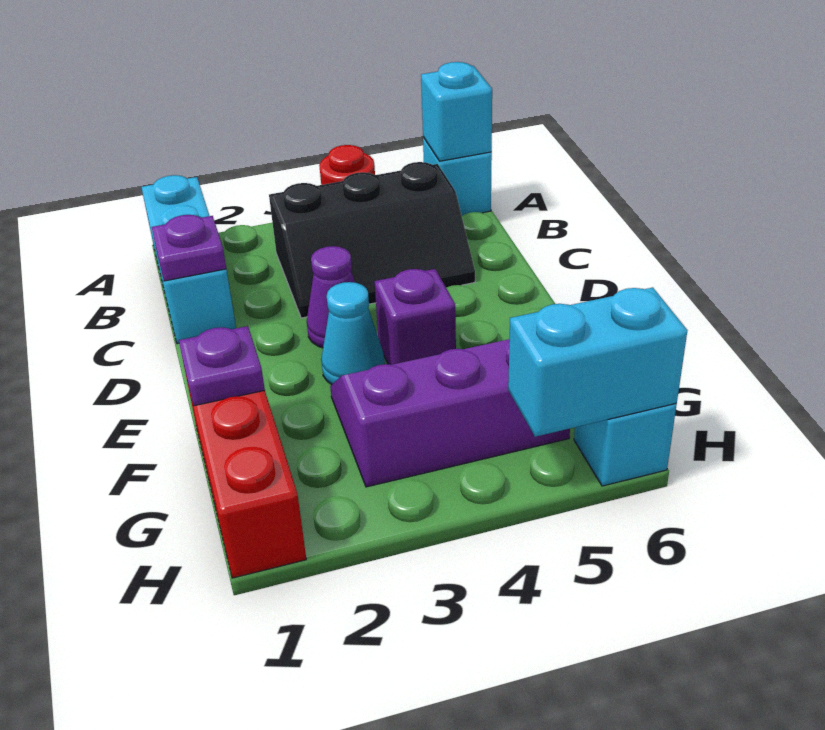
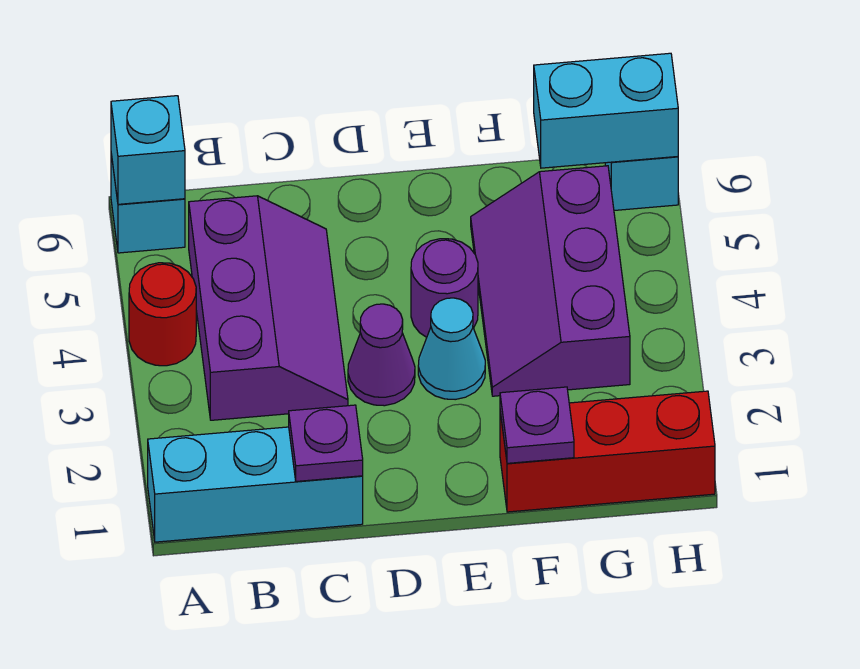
black slope B3:C5 level 1 top B -> purple slope B3:C5 level 1 top B
purple brick E4 level 1 -> purple round brick E4 level 1
cyan brick H5:H6 level 2 -> cyan brick G6:H6 level 2

